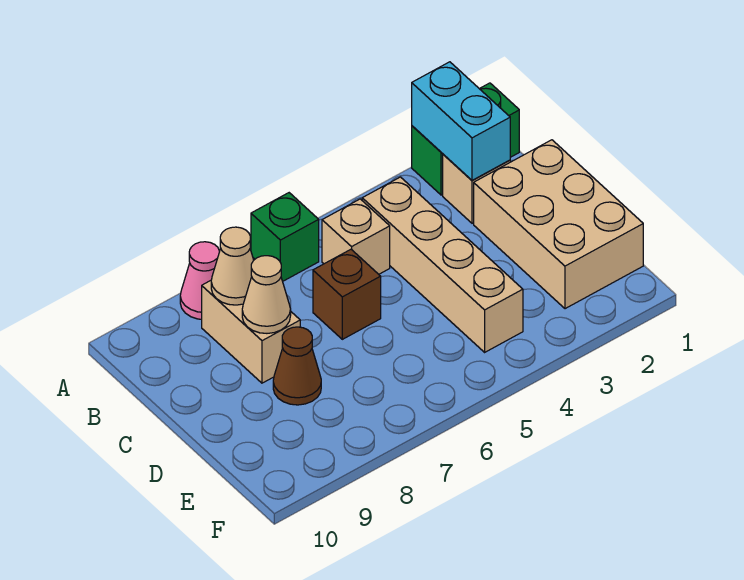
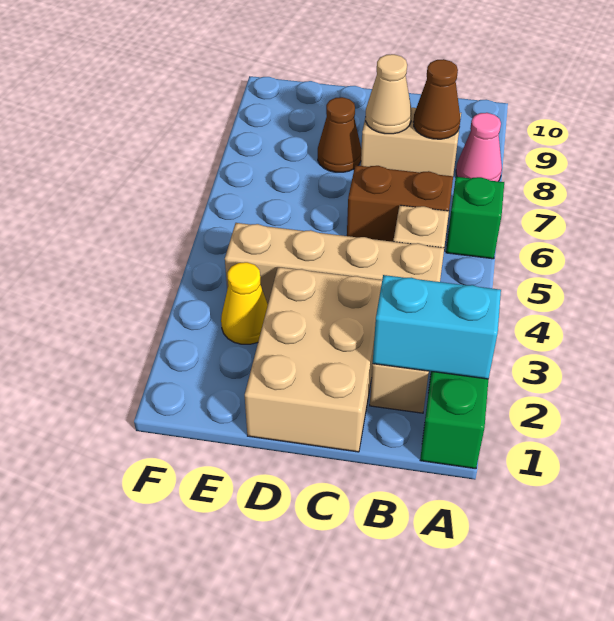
tan cone B8 level 2 -> brown cone B8 level 2
tan brick C1:E2 level 1 -> tan brick C1:D3 level 1
brown brick C6 level 1 -> brown brick B6:C6 level 1
none -> yellow cone E3 level 1

